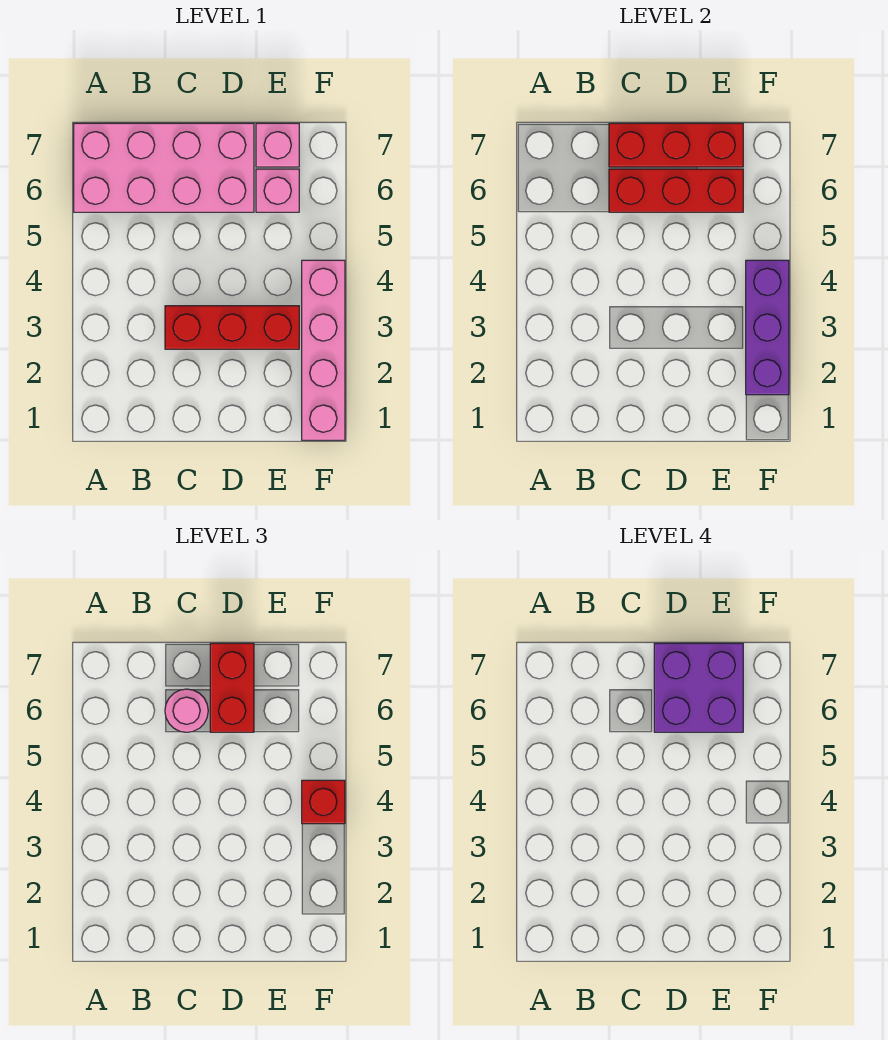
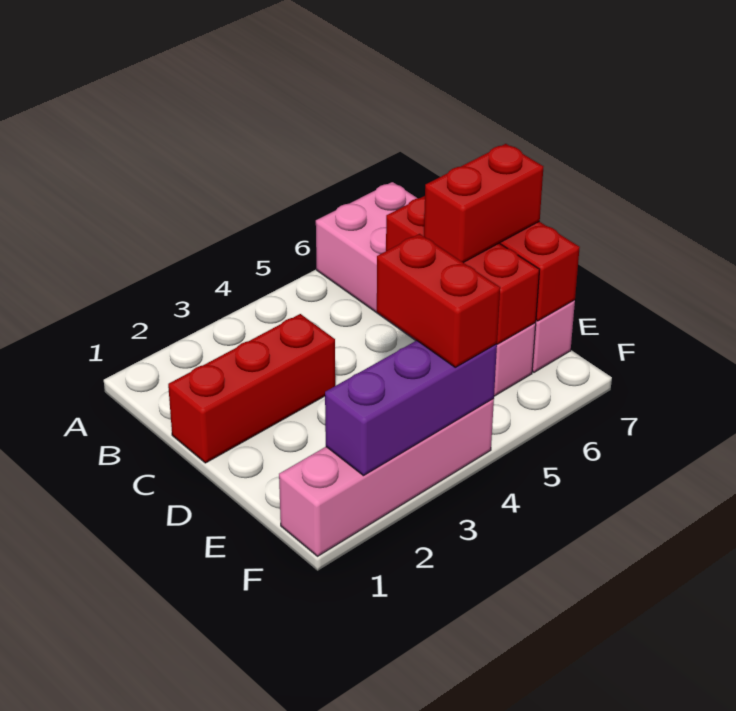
red brick C3:E3 level 1 -> red brick C1:C3 level 1
pink round brick C6 level 3 -> none
purple brick D6:E7 level 4 -> none
red brick F4 level 3 -> red brick E4:F4 level 3

